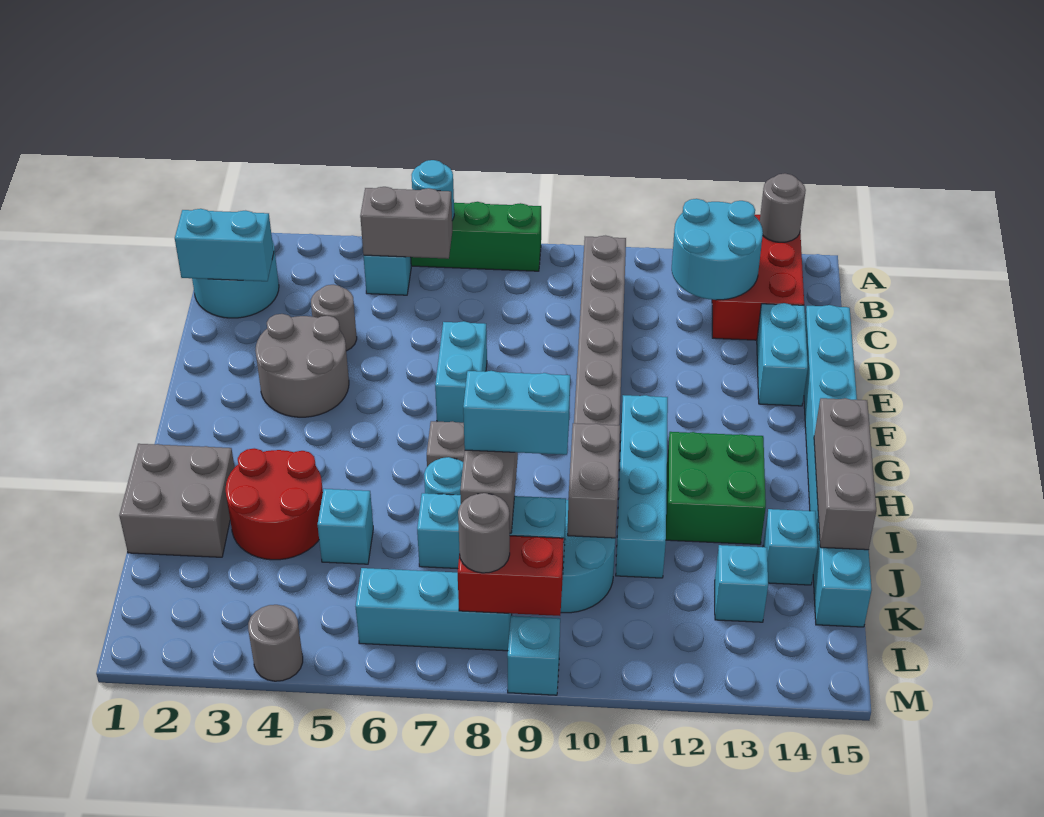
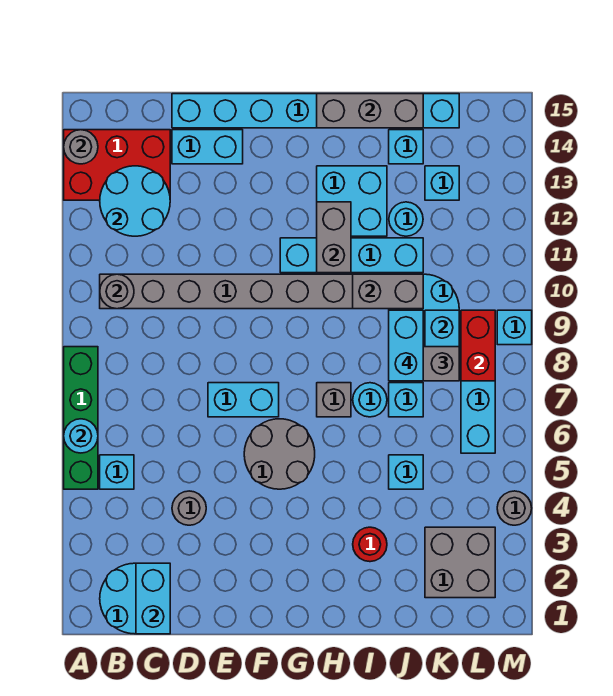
grey brick B5:B6 level 2 -> grey brick H11:H12 level 2
grey round brick E3:F4 level 1 -> grey round brick F5:G6 level 1
green brick H12:I13 level 1 -> cyan brick H12:I13 level 1
grey brick I1:J2 level 1 -> grey brick K2:L3 level 1
red round brick I3:J4 level 1 -> red round brick I3 level 1
none -> cyan round brick J12 level 1
grey round brick L8 level 3 -> grey round brick B10 level 2

